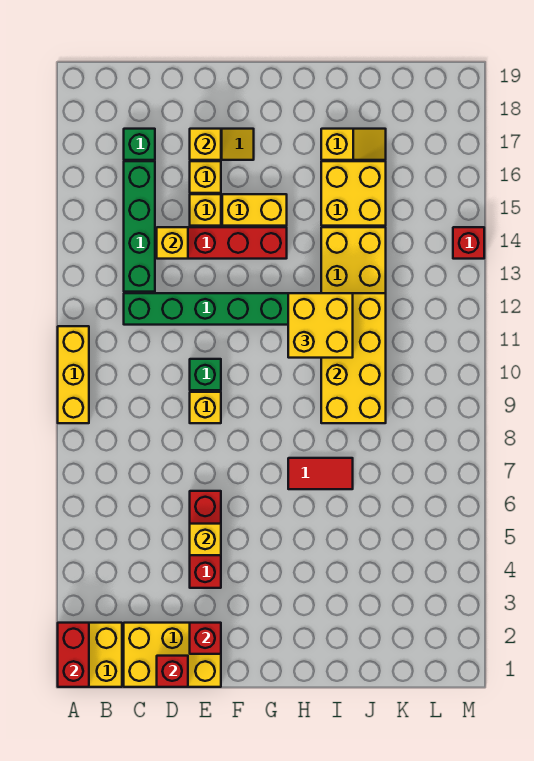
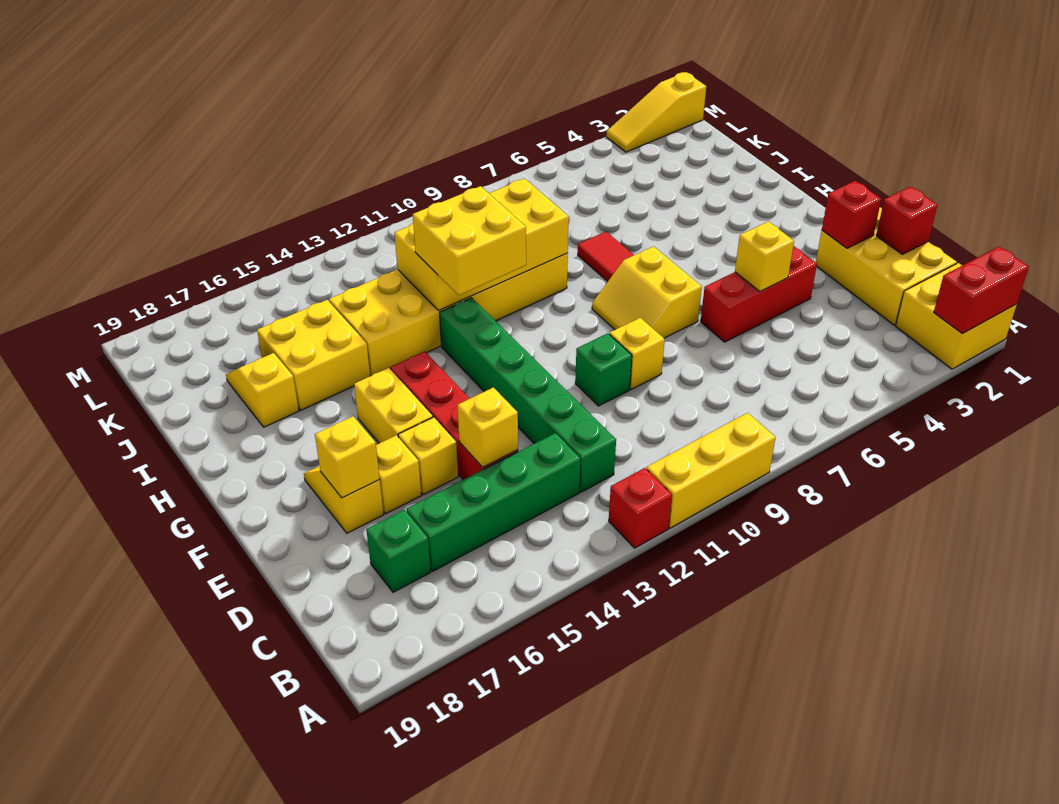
none -> yellow slope F7:G8 level 1 top 7
none -> yellow slope M1:M3 level 1 top 1
red brick M14 level 1 -> red brick A12 level 1

